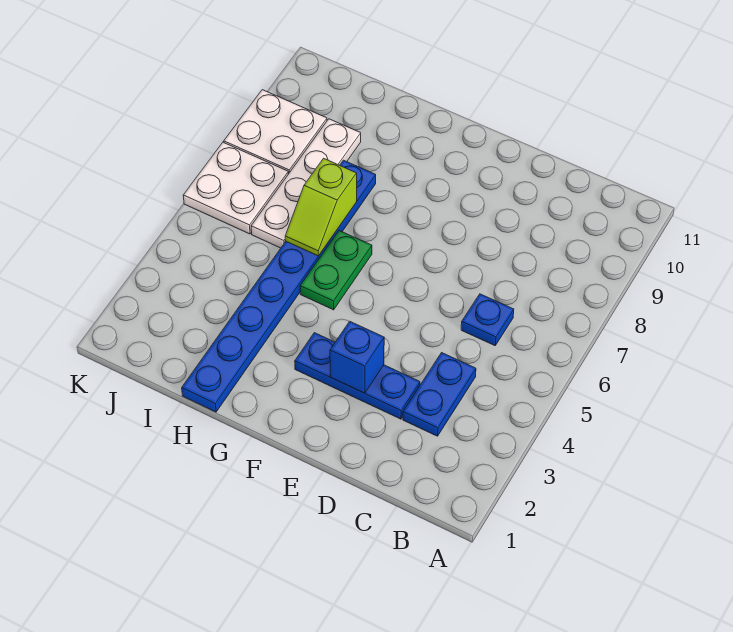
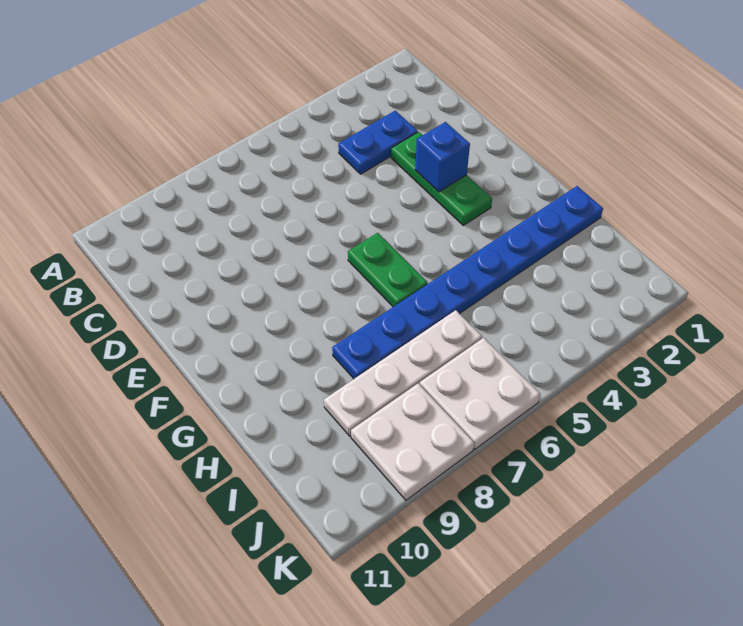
blue plate C6 level 1 -> none
blue plate D3:F3 level 1 -> green plate D3:F3 level 1
green plate G5:G6 level 1 -> green plate F6:G6 level 1
lime slope H6:H7 level 2 top 7 -> none

